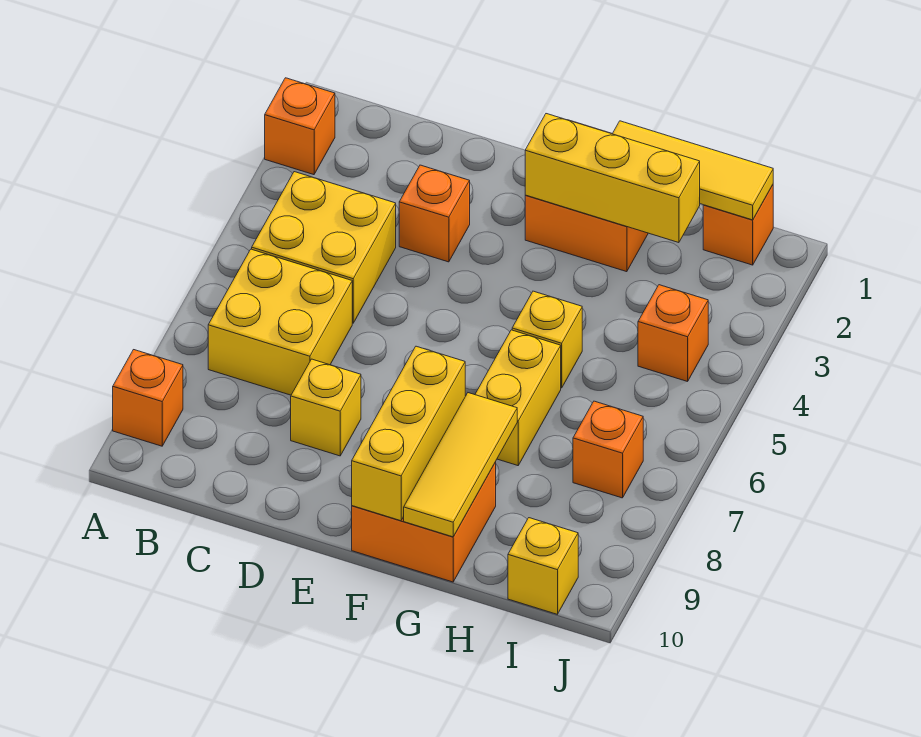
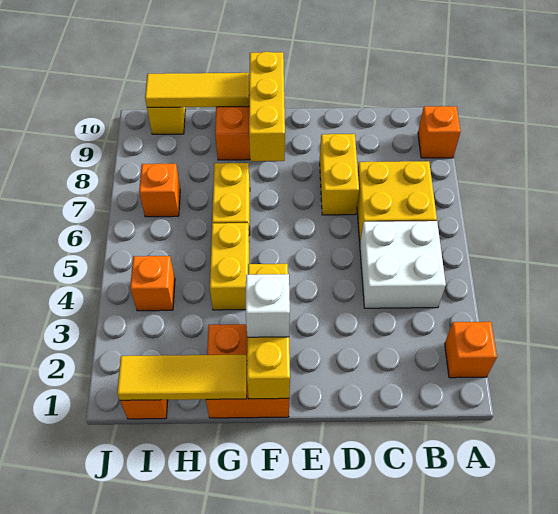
yellow brick B4:C5 level 1 -> white brick B4:C5 level 1
orange brick D3 level 1 -> none
yellow brick D8 level 1 -> yellow brick D7:D8 level 1
yellow brick F2:H2 level 2 -> yellow brick F1:F3 level 2
none -> white brick F2 level 3
yellow brick G5 level 1 -> yellow brick G4:G5 level 1
yellow tile G8:G10 level 2 -> yellow tile G10:I10 level 2

